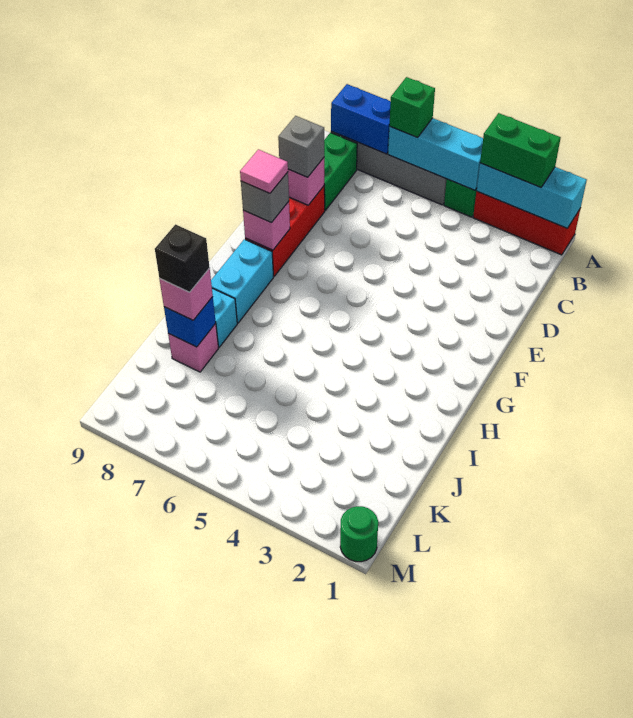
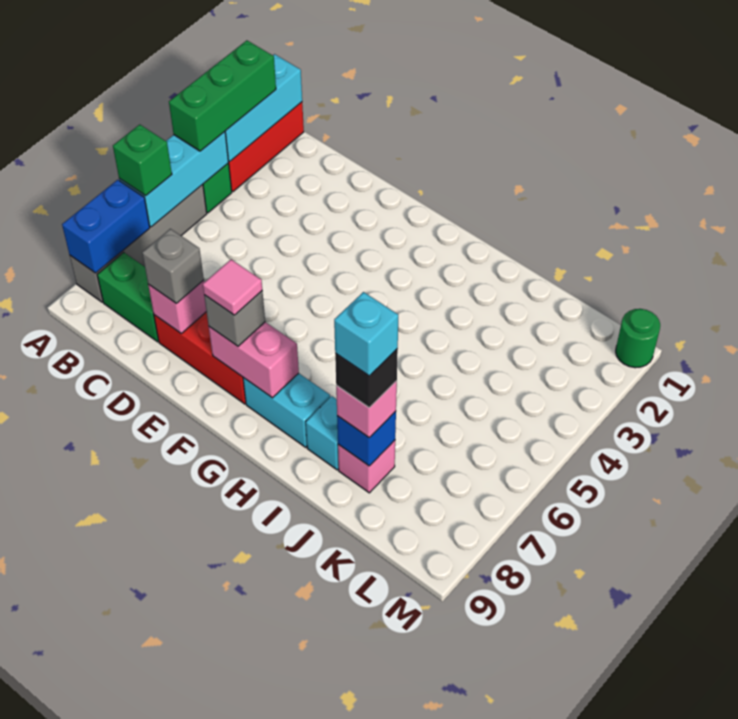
green brick A2:A3 level 3 -> green brick A2:A4 level 3
pink brick F8 level 2 -> pink brick F8:G8 level 2
none -> cyan brick J8 level 5

